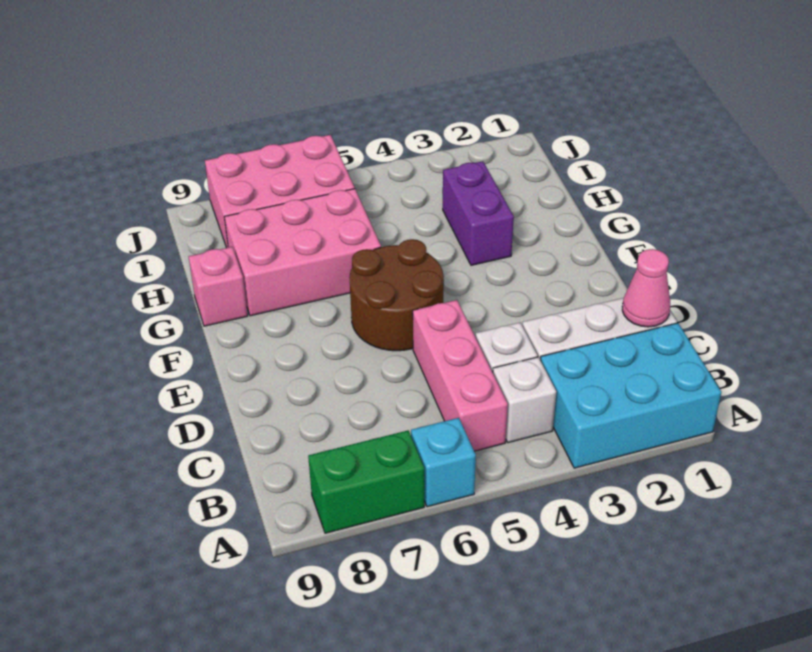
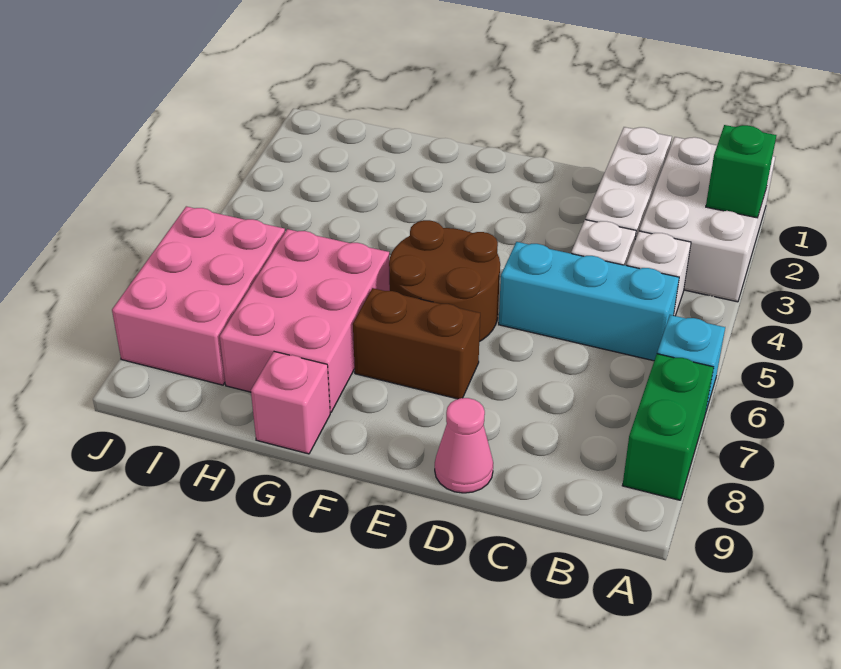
cyan brick A1:B3 level 1 -> white brick A1:B3 level 1
none -> green brick A2 level 2
pink brick B5:D5 level 1 -> cyan brick B5:D5 level 1
pink cone C1 level 2 -> pink cone D9 level 1
none -> brown brick E7:F7 level 1
purple brick G3:H3 level 1 -> none

